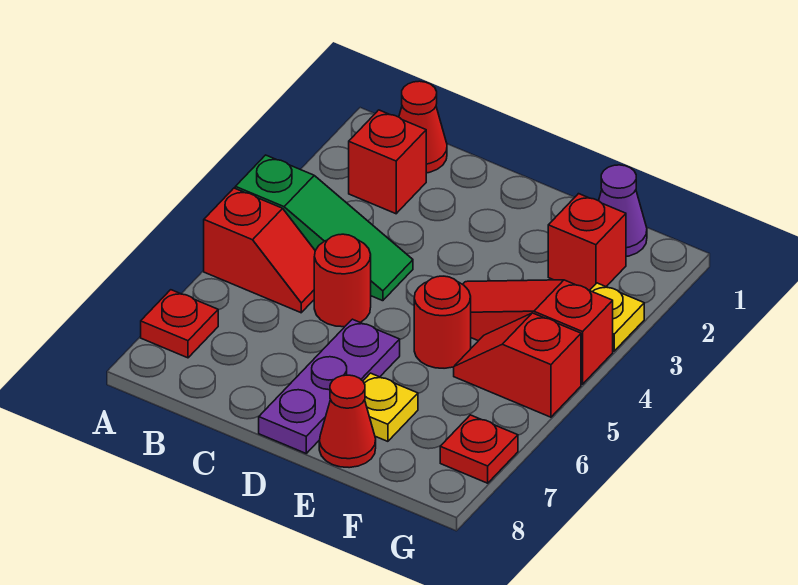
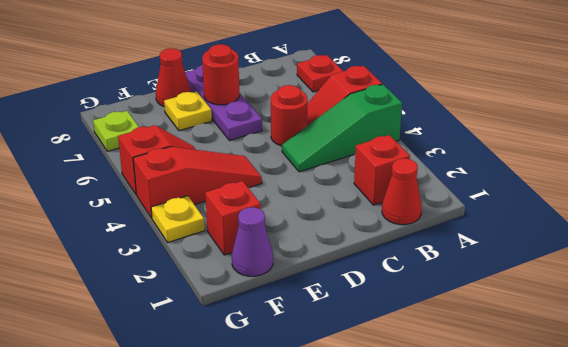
red round brick E5 level 1 -> red round brick D7 level 2
red plate G7 level 1 -> lime plate G7 level 1

